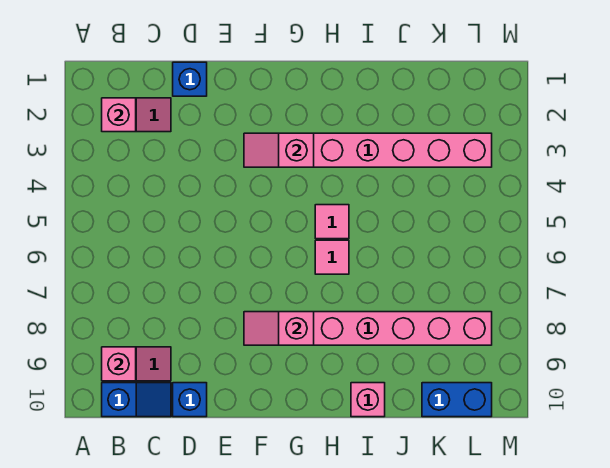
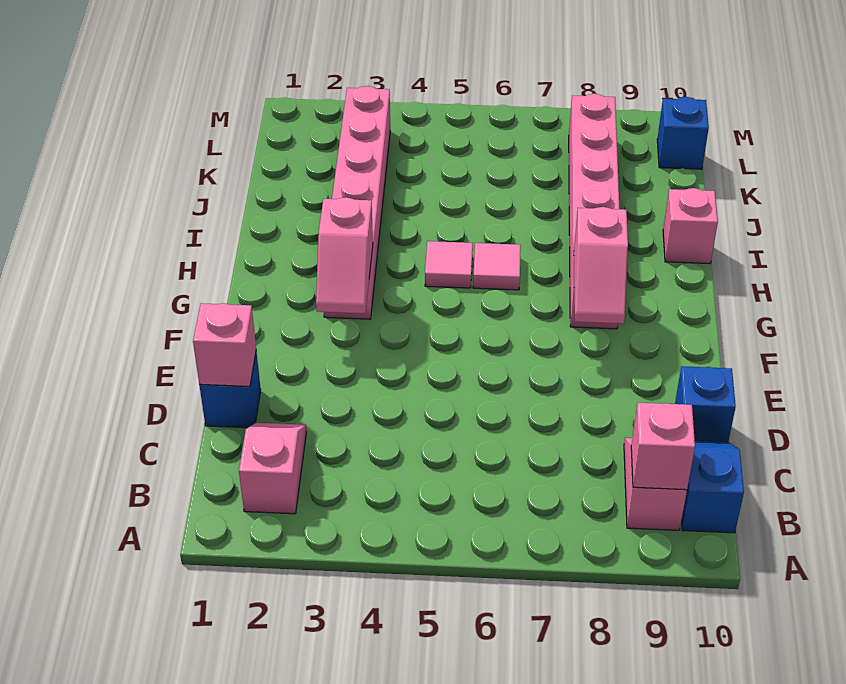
pink brick B2 level 2 -> pink brick D1 level 2
blue brick K10:L10 level 1 -> blue brick L10 level 1

